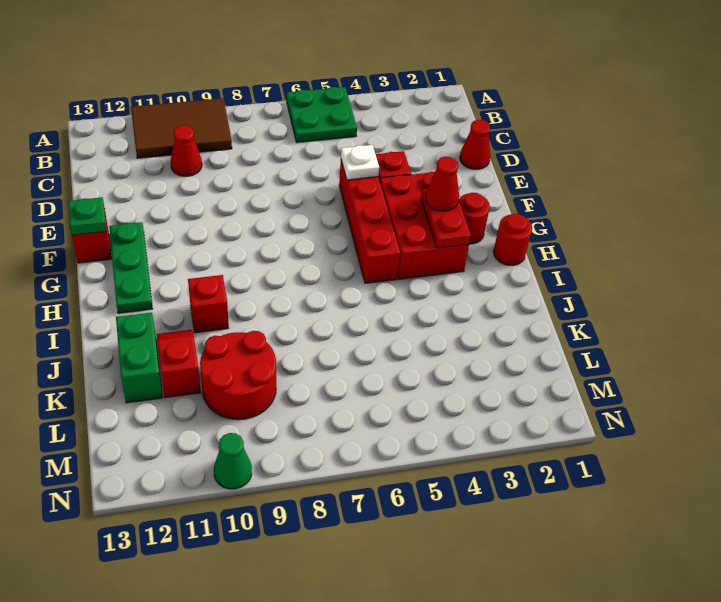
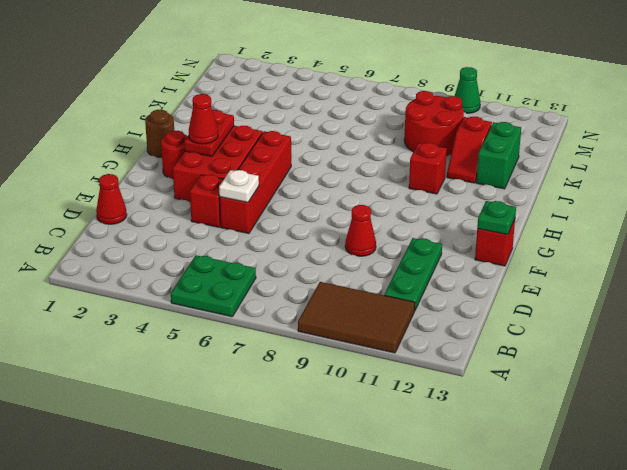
red cone C10 level 1 -> red cone E9 level 1
green plate F12:H12 level 1 -> green plate C11:E11 level 1
red round brick H1 level 1 -> brown round brick H1 level 1

